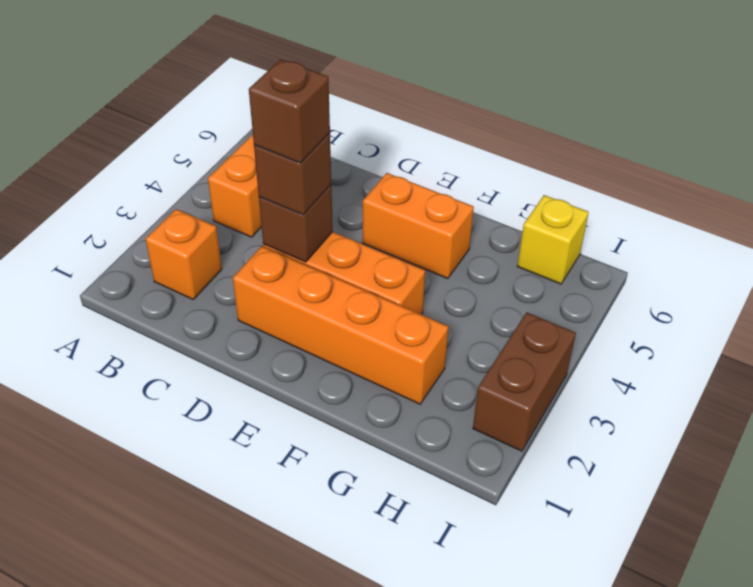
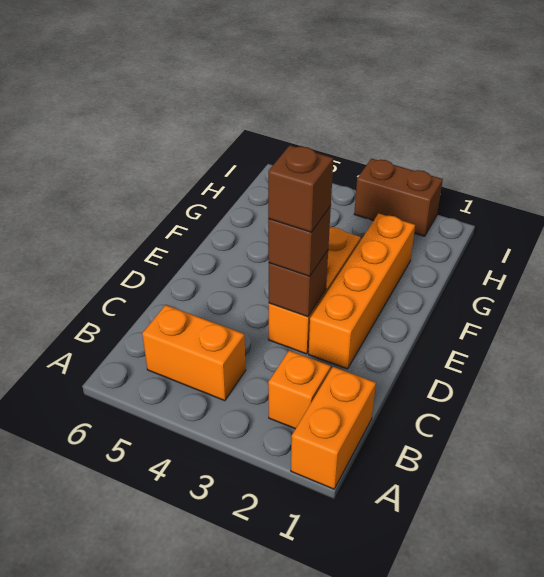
orange brick E5:F5 level 1 -> orange brick A1:B1 level 1
yellow brick H6 level 1 -> none

